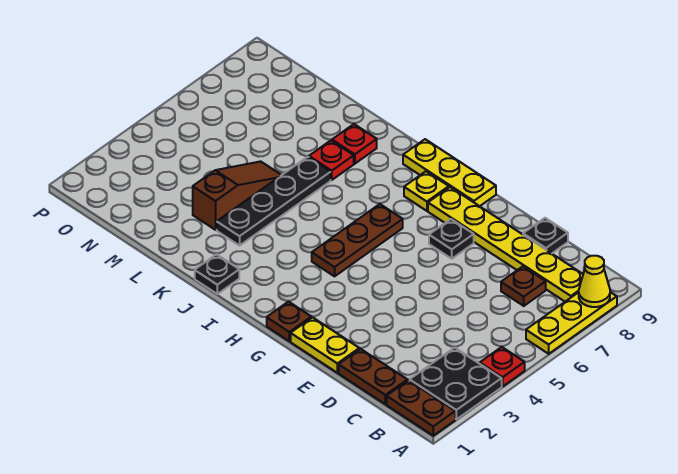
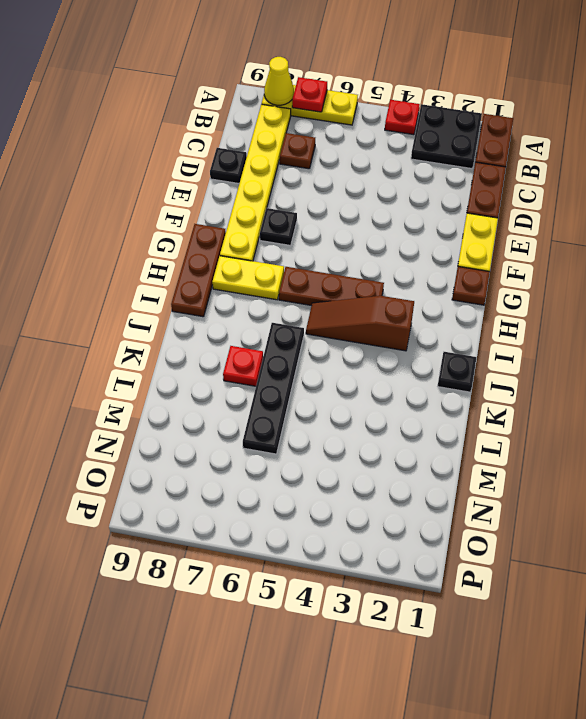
yellow plate G9:I9 level 1 -> brown plate G9:I9 level 1
yellow plate H8 level 1 -> yellow plate H7:H8 level 1
black plate K3:K6 level 1 -> black plate J6:M6 level 1
red plate K8 level 1 -> red plate A7 level 2
brown slope L3:L5 level 1 top 3 -> brown slope I3:I5 level 1 top 3

